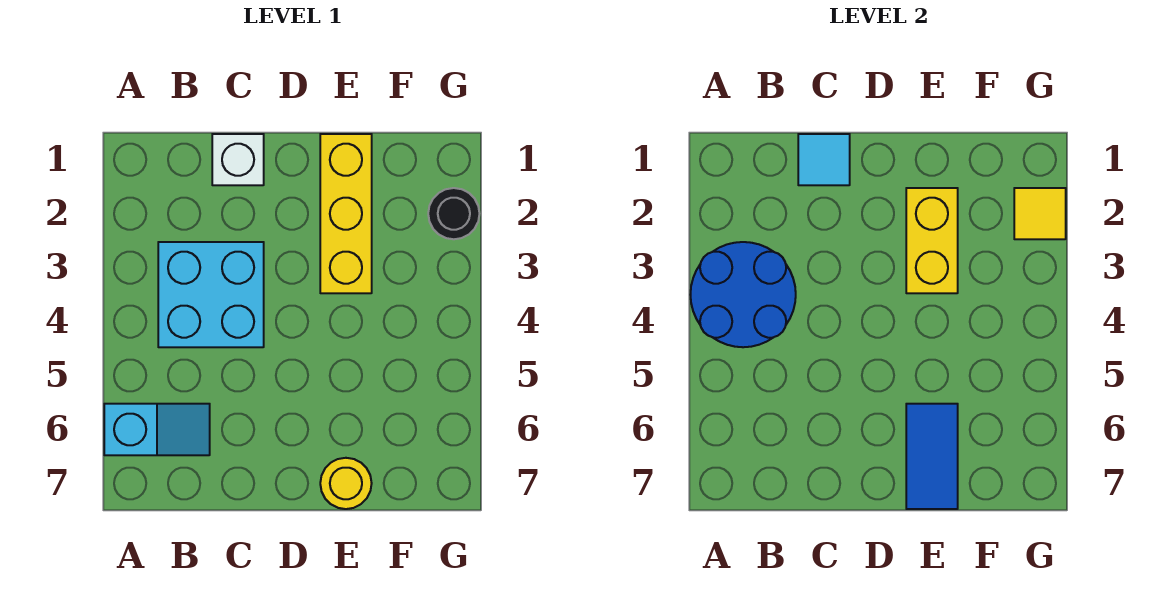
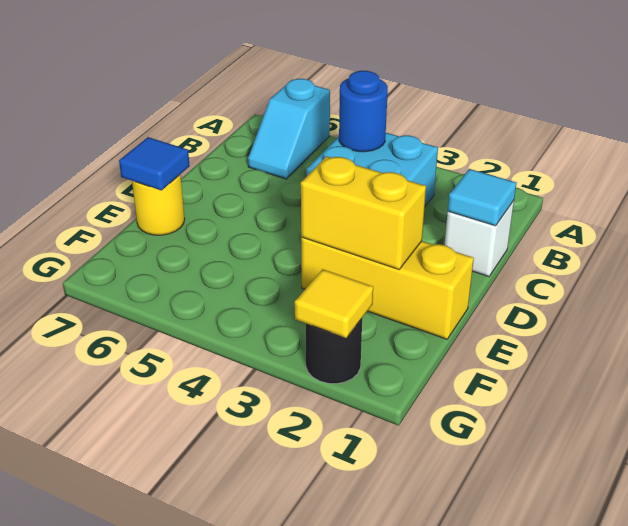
blue round brick A3:B4 level 2 -> blue round brick B4 level 2
blue tile E6:E7 level 2 -> blue tile E7 level 2

